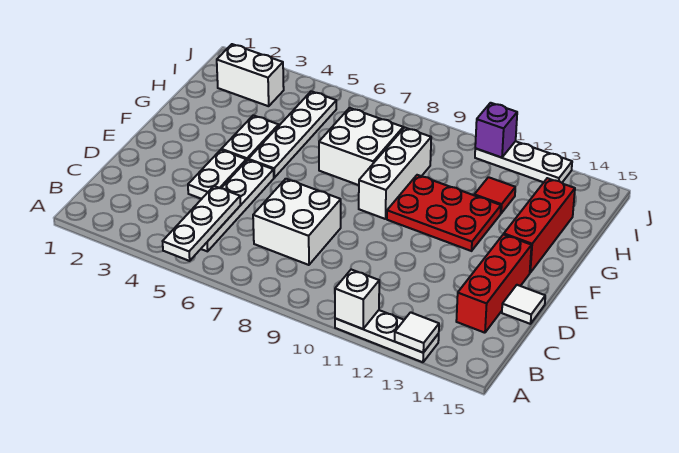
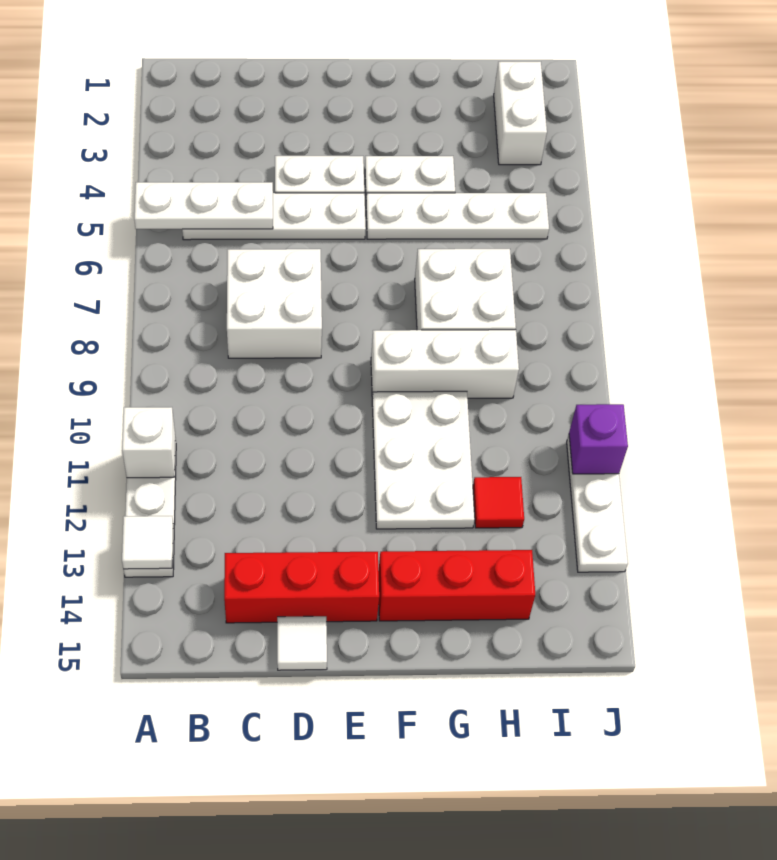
red plate F10:G12 level 1 -> white plate F10:G12 level 1

